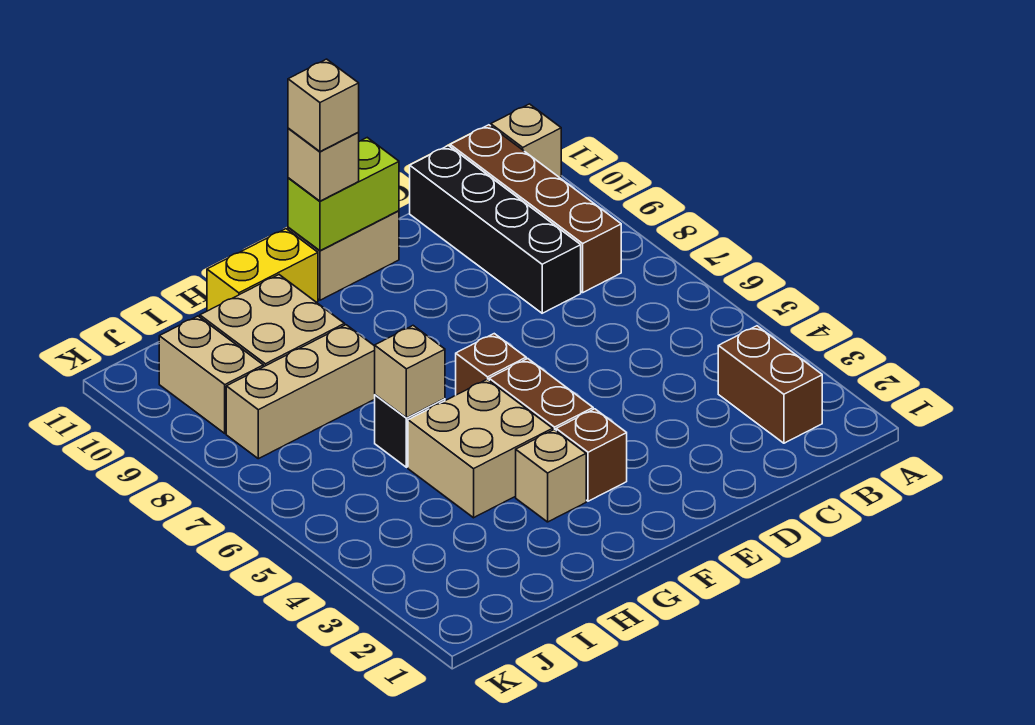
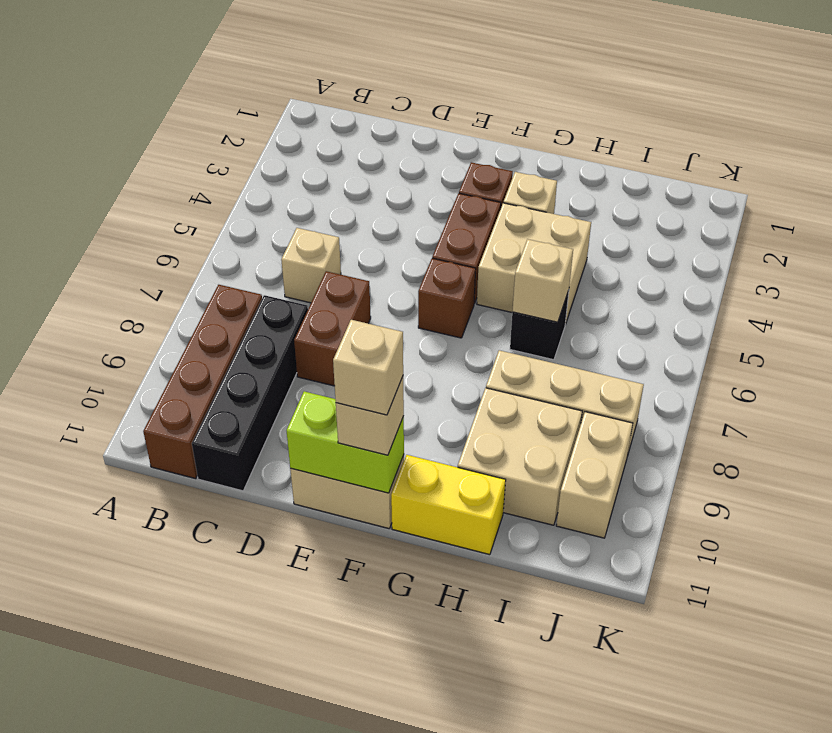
tan brick A11 level 1 -> tan brick C6 level 1
brown brick B2:B3 level 1 -> brown brick D7:D8 level 1

